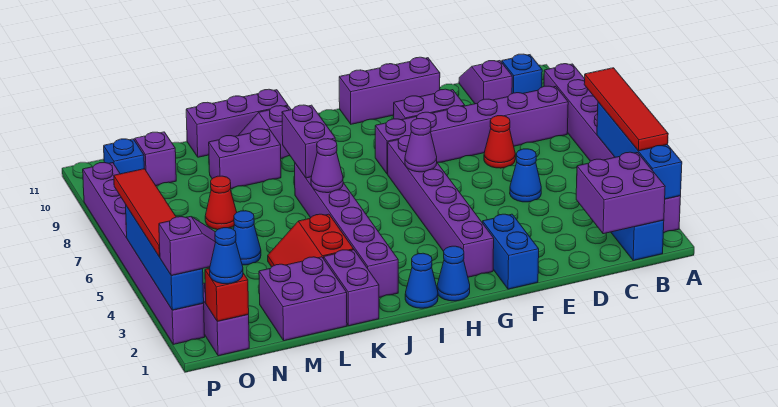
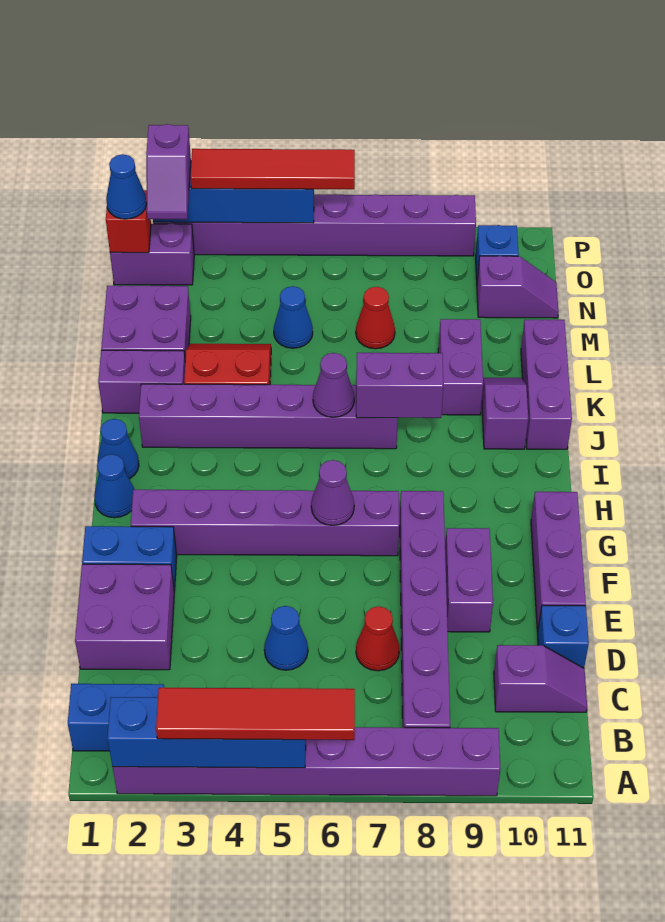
purple brick B1:C2 level 2 -> purple brick D1:E2 level 1
blue brick B10 level 1 -> blue brick D11 level 1

